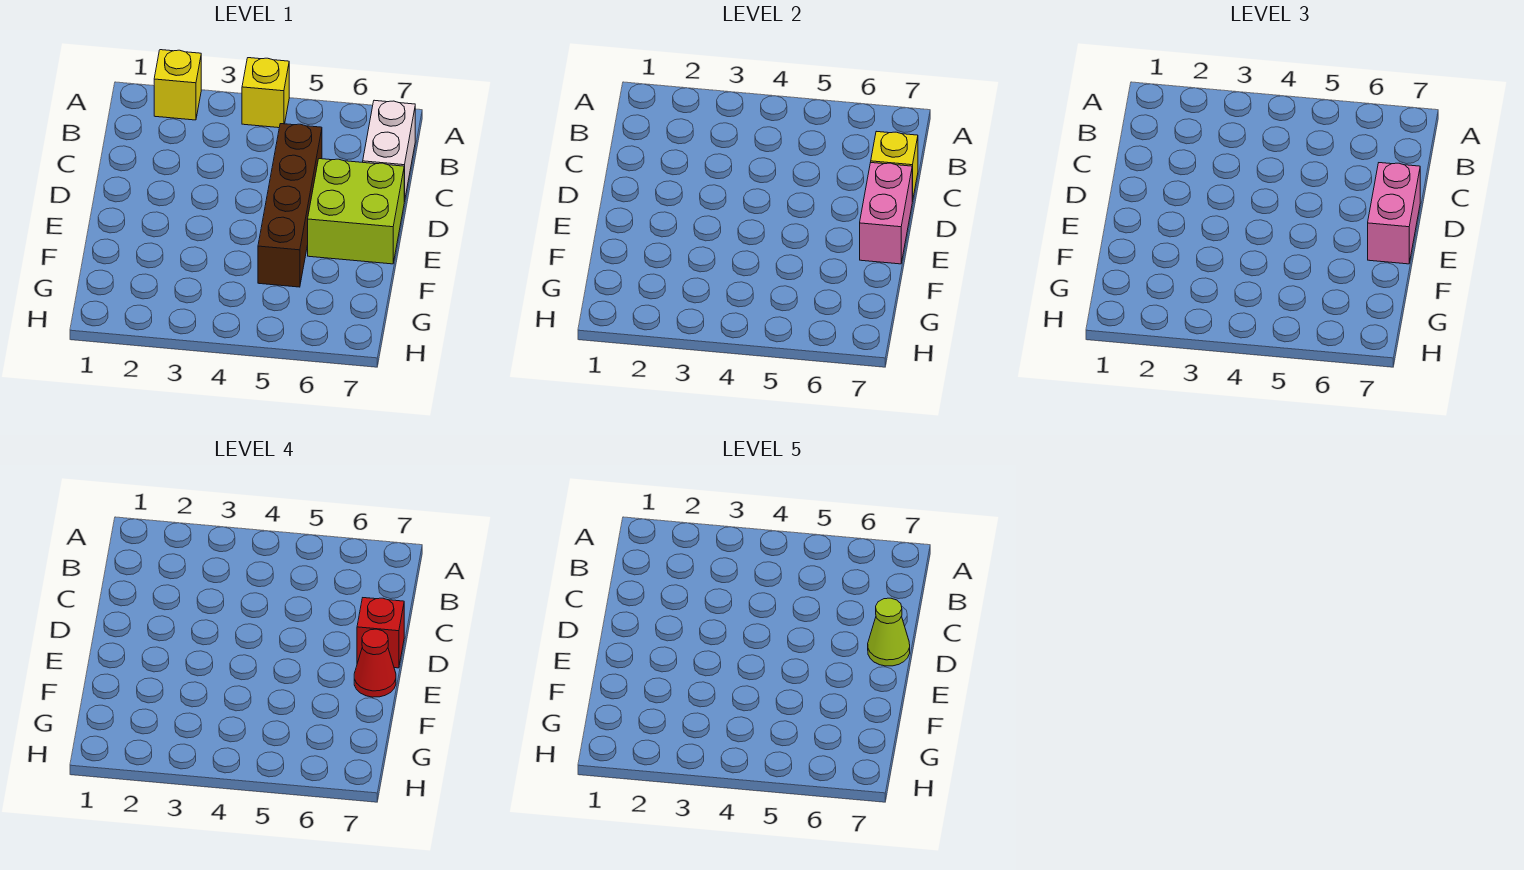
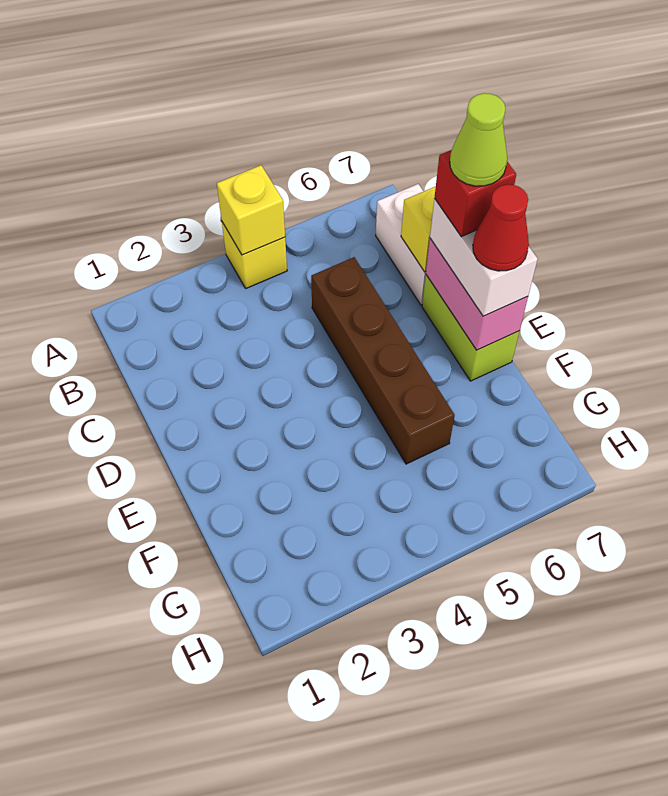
yellow brick A2 level 1 -> yellow brick A4 level 2
lime brick D6:E7 level 1 -> lime brick D7:E7 level 1
pink brick D7:E7 level 3 -> white brick D7:E7 level 3

